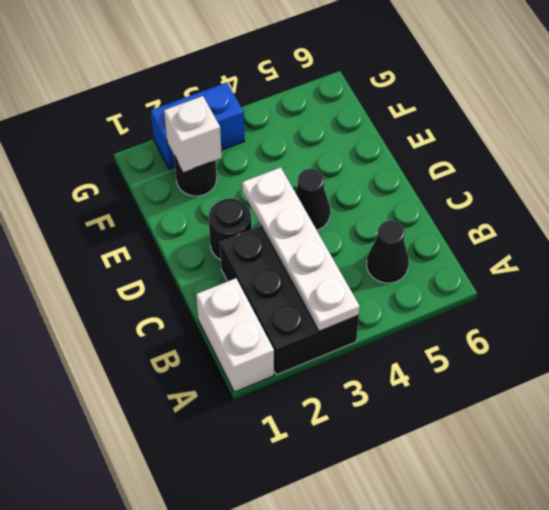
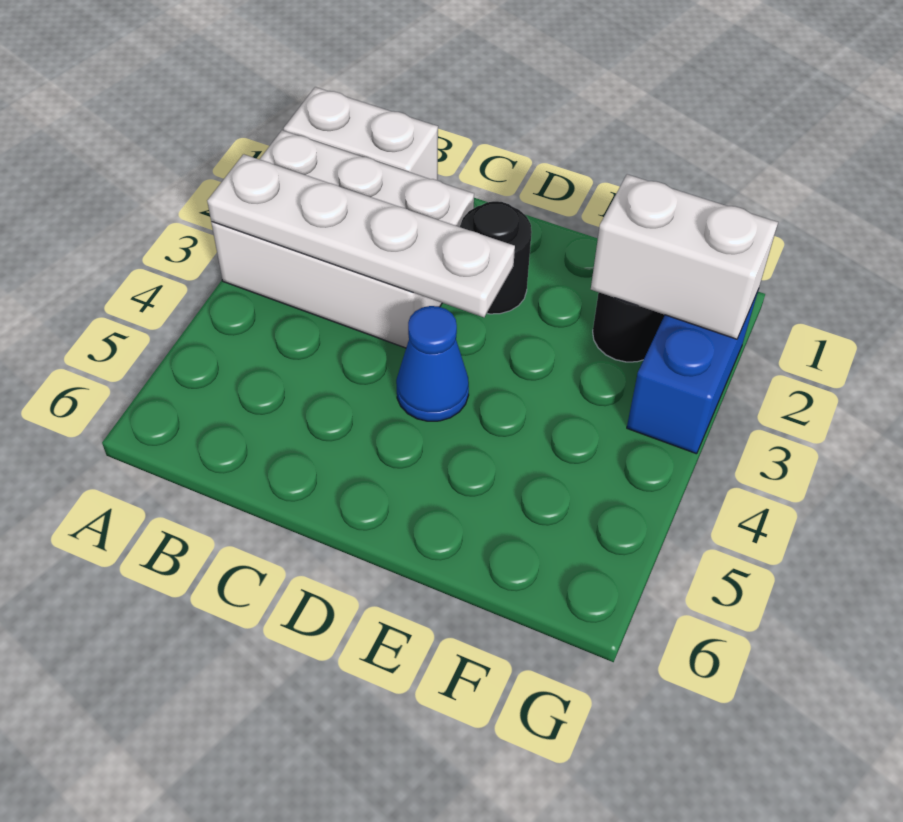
black brick A2:C3 level 1 -> white brick A2:C3 level 1
black cone B5 level 1 -> none
black cone D4 level 1 -> blue cone D4 level 1
white brick F2 level 2 -> white brick F2:G2 level 2

